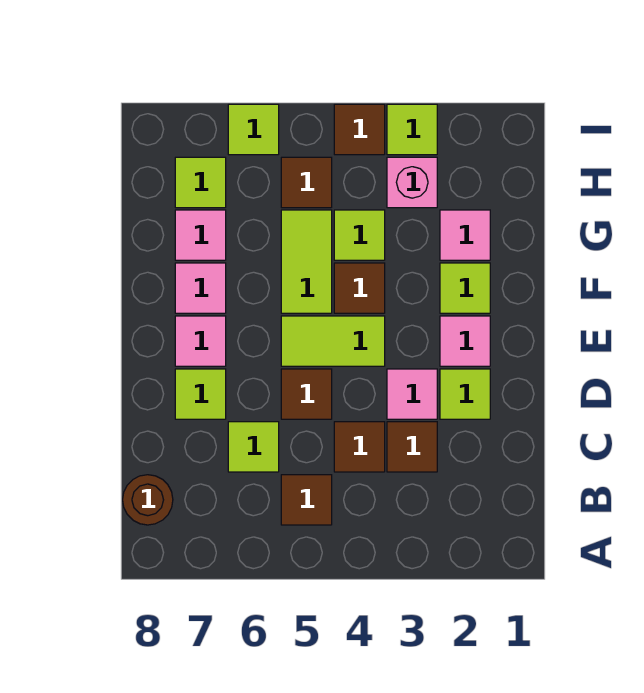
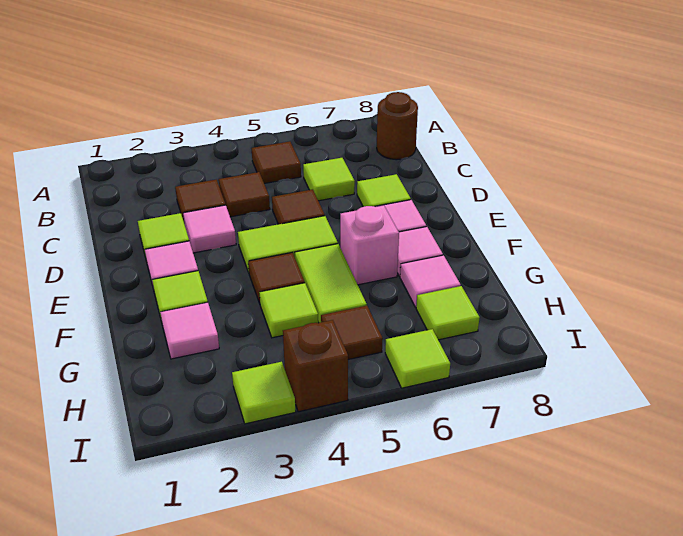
pink brick H3 level 1 -> pink brick F6 level 1
brown tile I4 level 1 -> brown brick I4 level 1

